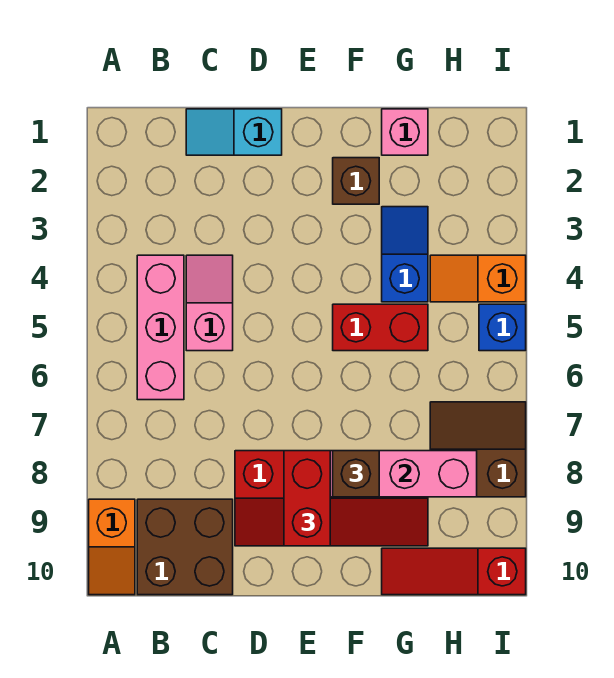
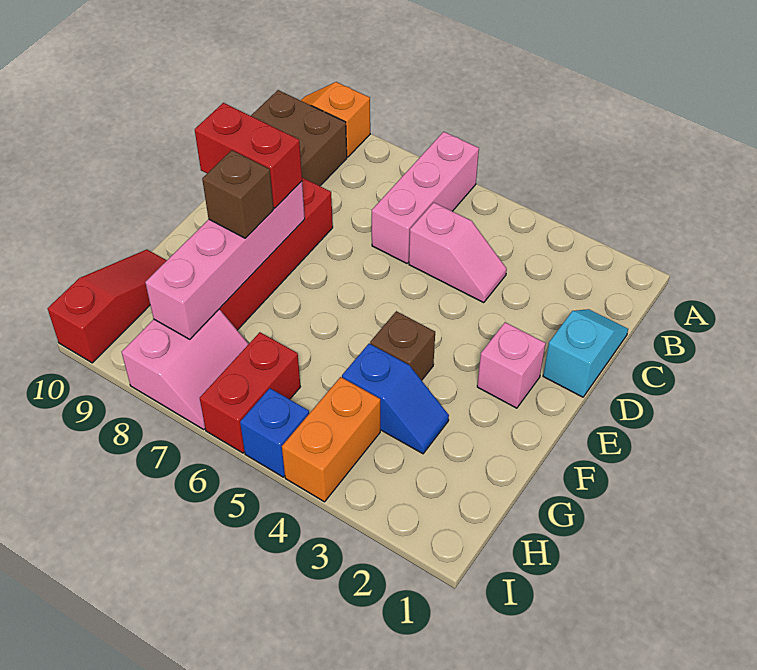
pink brick B4:B6 level 1 -> pink brick A6:C6 level 1
brown brick F2 level 1 -> brown brick F4 level 1
red brick F5:G5 level 1 -> red brick H6:I6 level 1
pink brick G1 level 1 -> pink brick E2 level 1
orange slope H4:I4 level 1 top I -> orange brick H4:I4 level 1
brown slope H7:I8 level 1 top 8 -> pink slope H7:I8 level 1 top 8

